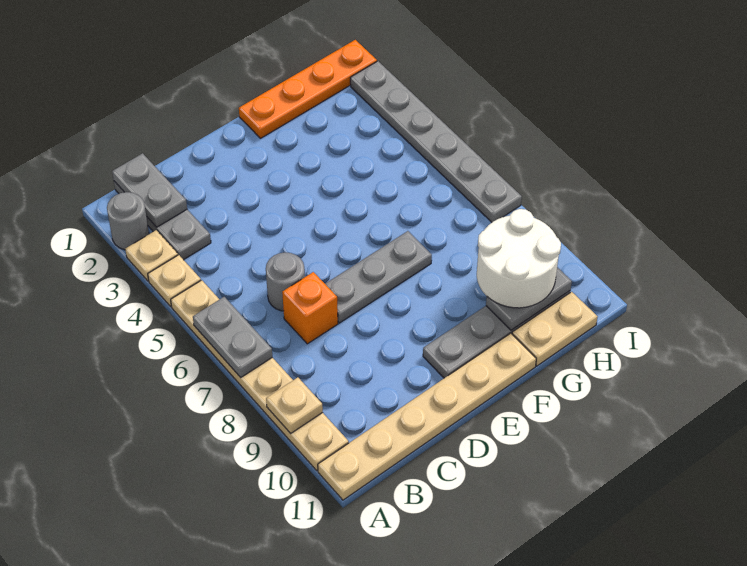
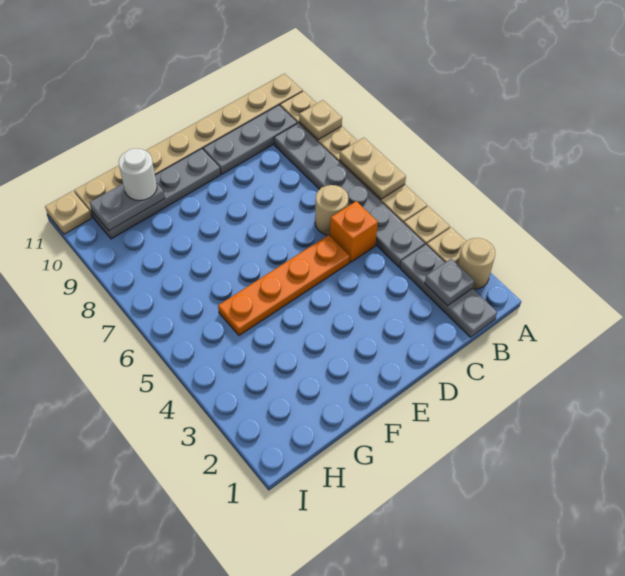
grey round brick A2 level 1 -> tan round brick A2 level 1
grey plate A6:A7 level 2 -> tan plate A6:A7 level 2
grey plate B1:B2 level 2 -> grey plate B2 level 2
grey round brick C6 level 1 -> tan round brick C6 level 1
orange brick C7 level 1 -> orange brick C5 level 1
grey plate D7:F7 level 1 -> grey plate B10:D10 level 1
orange plate F1:I1 level 1 -> orange plate D5:G5 level 1
white round brick G9:H10 level 3 -> white round brick G10 level 3
grey plate I2:I7 level 1 -> grey plate B4:B9 level 1
none -> tan plate I11 level 1

